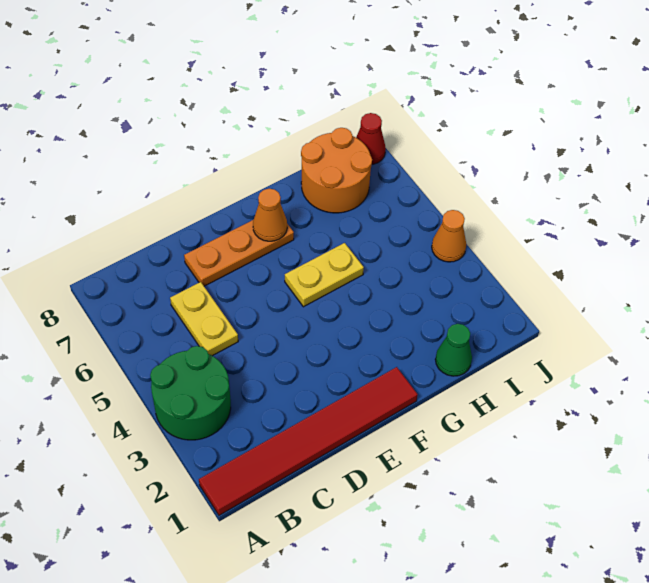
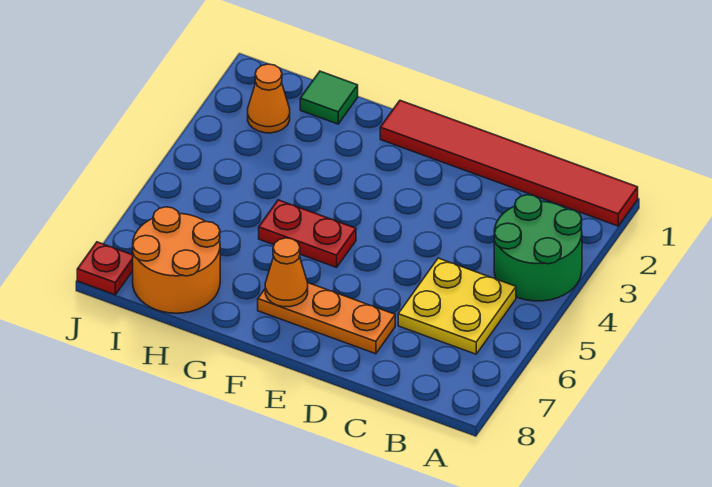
yellow plate C5:C6 level 1 -> yellow plate B5:C6 level 1
yellow plate F5:G5 level 1 -> red plate F5:G5 level 1
green cone H1 level 1 -> green tile H1 level 1
orange cone J4 level 1 -> orange cone I2 level 1
red cone J8 level 1 -> red plate J8 level 1

